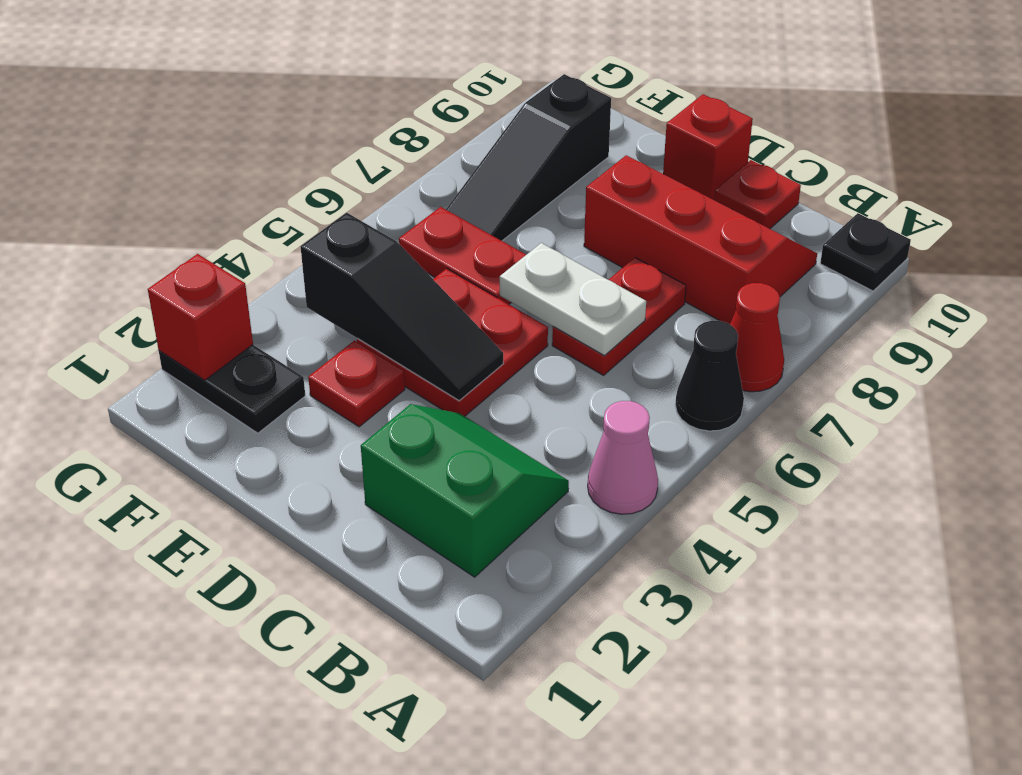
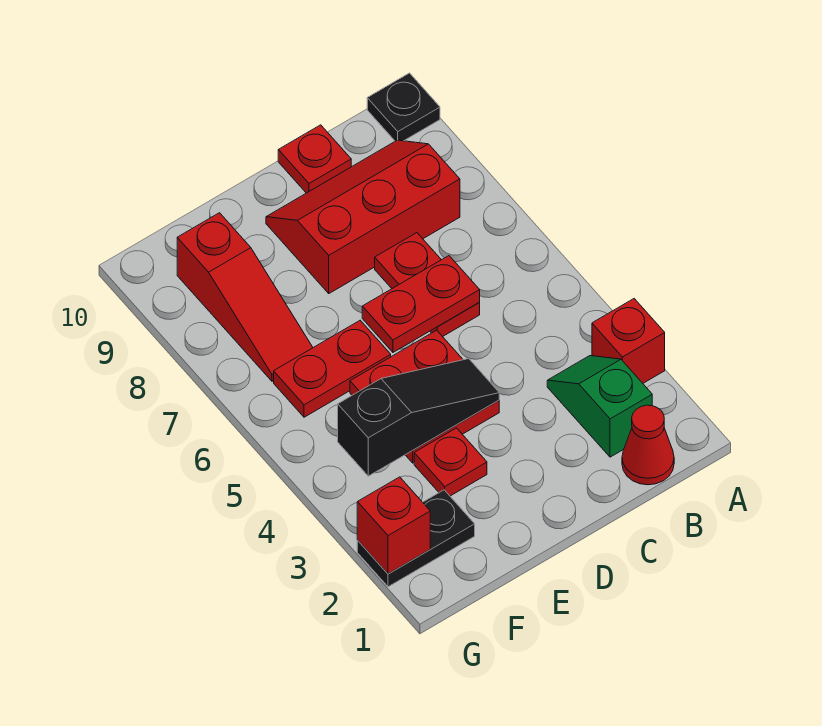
pink cone A4 level 1 -> none
black cone A6 level 1 -> none
red cone A7 level 1 -> red cone B1 level 1
green slope B2:C3 level 1 top 2 -> green slope B2:B3 level 1 top 2
white plate C6:D6 level 2 -> red plate C6:D6 level 2
red brick D10 level 1 -> red brick A3 level 1
black slope F7:F9 level 1 top 9 -> red slope F7:F9 level 1 top 9

